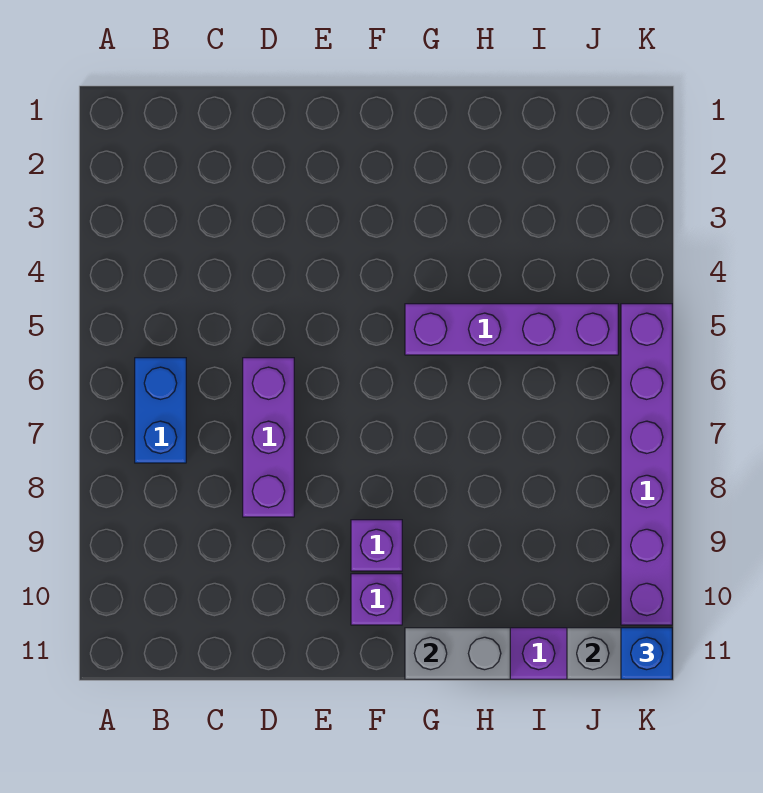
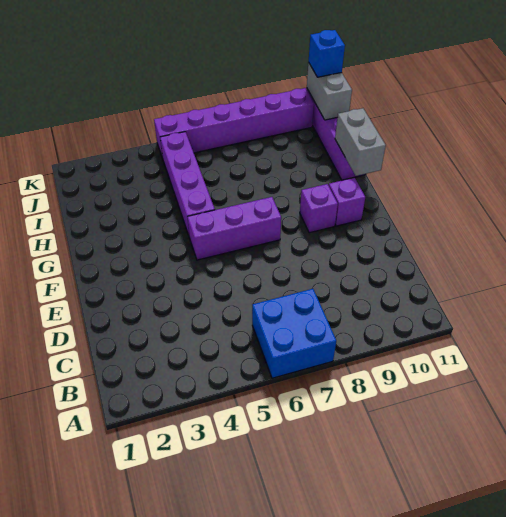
blue brick B6:B7 level 1 -> blue brick A6:B7 level 1
purple brick D6:D8 level 1 -> purple brick F5:F7 level 1

